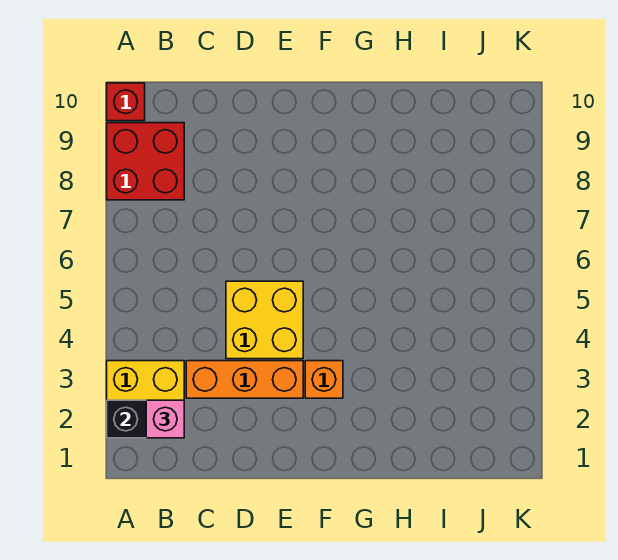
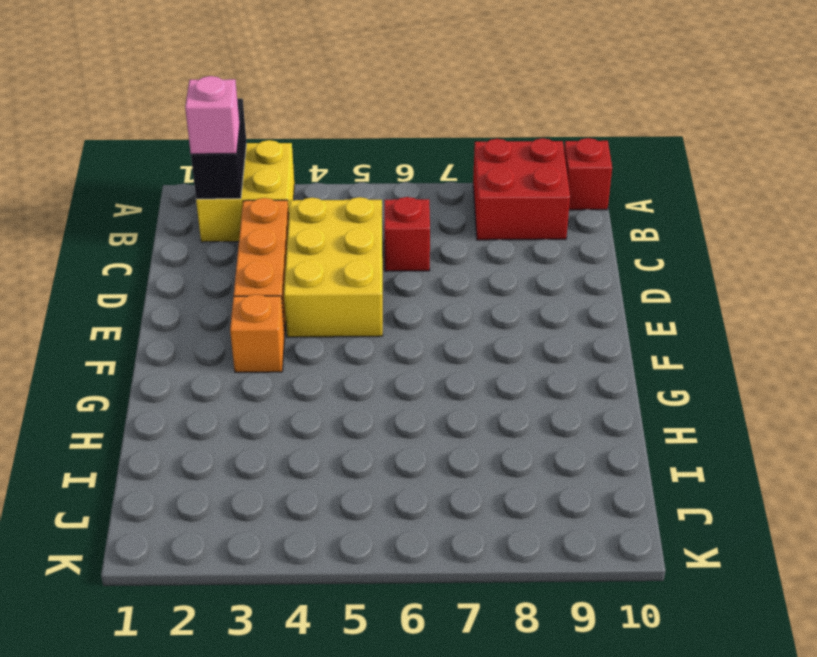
none -> red brick C6 level 1
yellow brick D4:E5 level 1 -> yellow brick C4:E5 level 1

